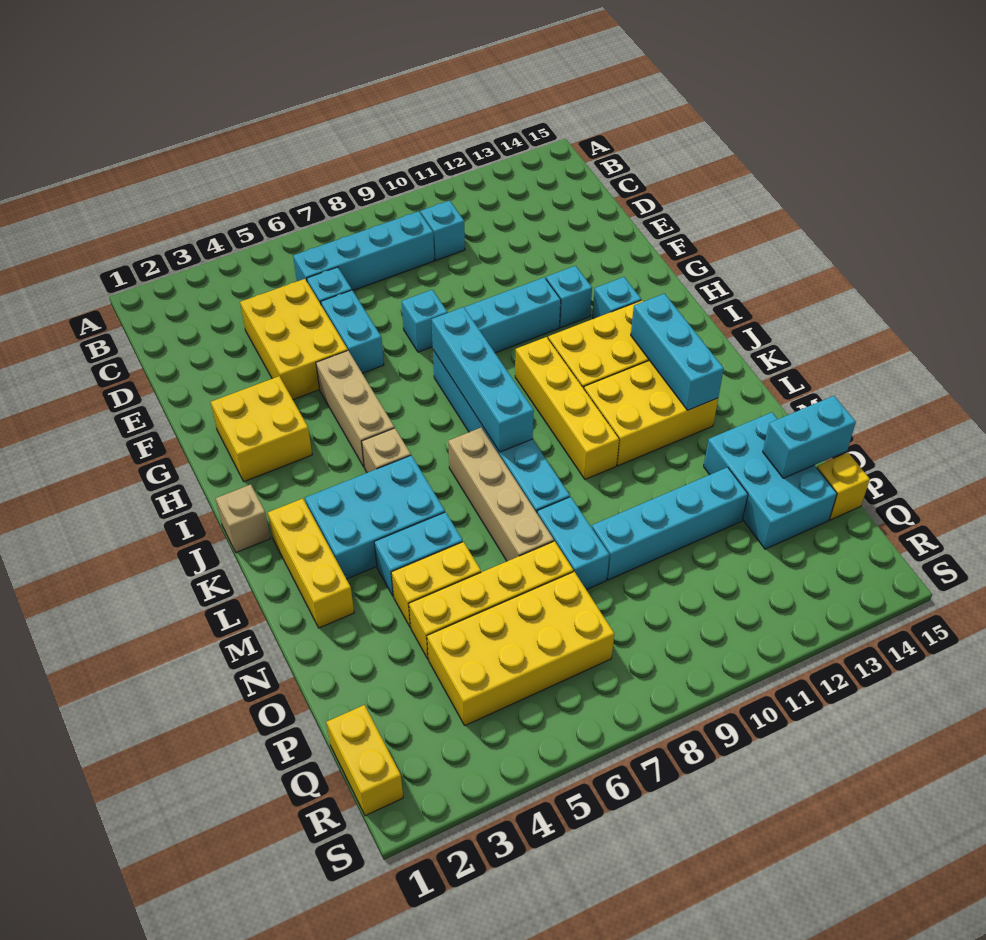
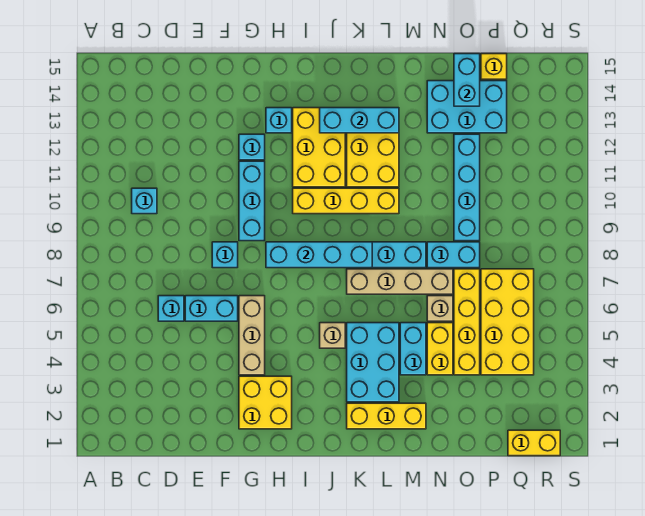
cyan brick C6:C9 level 1 -> none
yellow brick D4:F5 level 1 -> none
tan brick G5:I5 level 1 -> tan brick G4:G6 level 1
tan brick J1 level 1 -> tan brick N6 level 1

